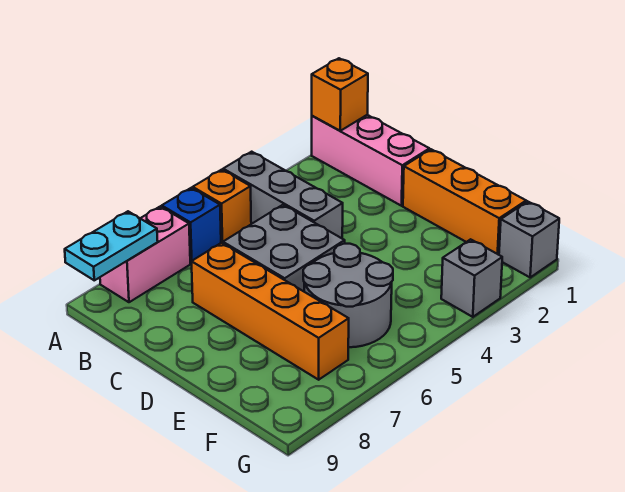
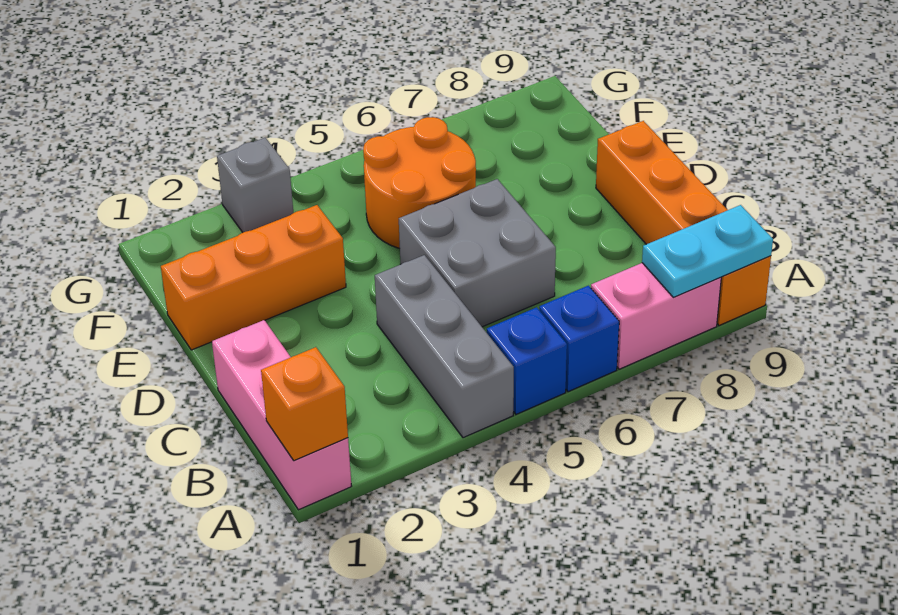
orange brick A5 level 1 -> blue brick A5 level 1
orange brick C7:F7 level 1 -> orange brick A9:D9 level 1
orange brick D1:F1 level 1 -> orange brick E1:E3 level 1
grey round brick E5:F6 level 1 -> orange round brick E5:F6 level 1
grey brick G1 level 1 -> none

